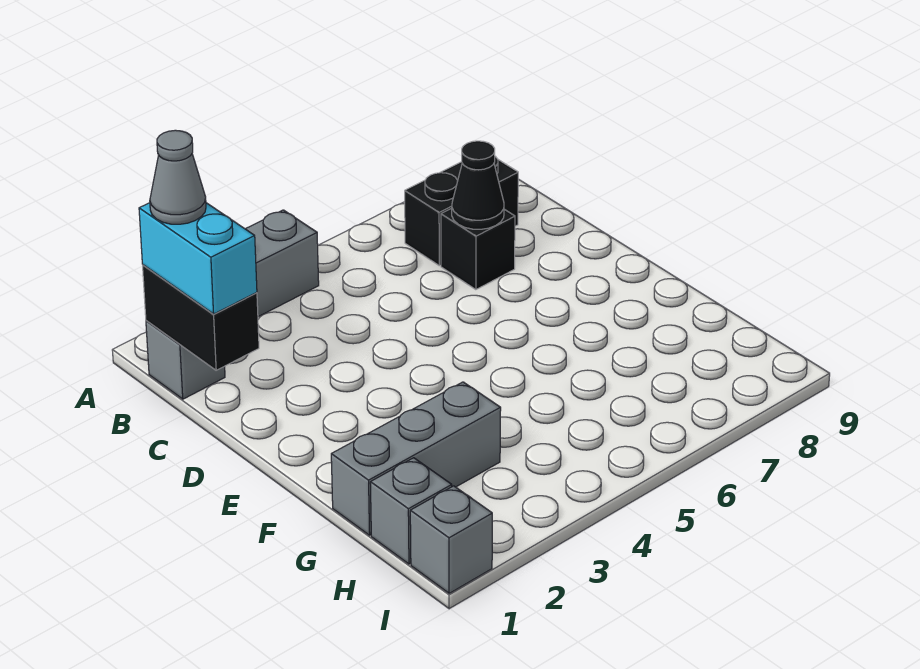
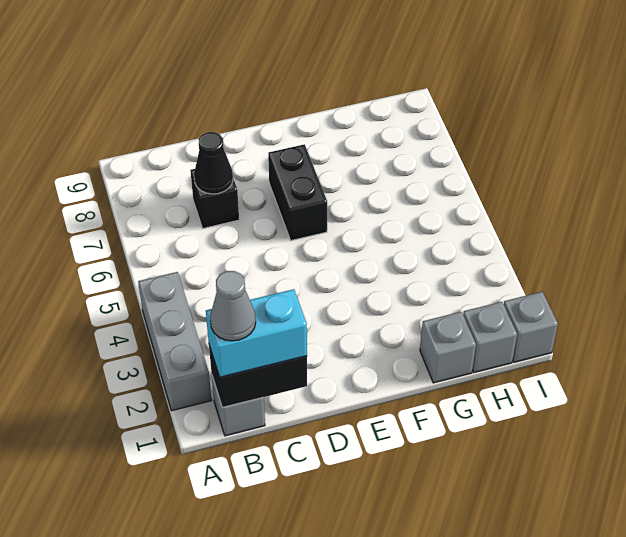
black brick B7:B8 level 1 -> black brick E6:E7 level 1
grey brick G1:G3 level 1 -> grey brick G1 level 1

